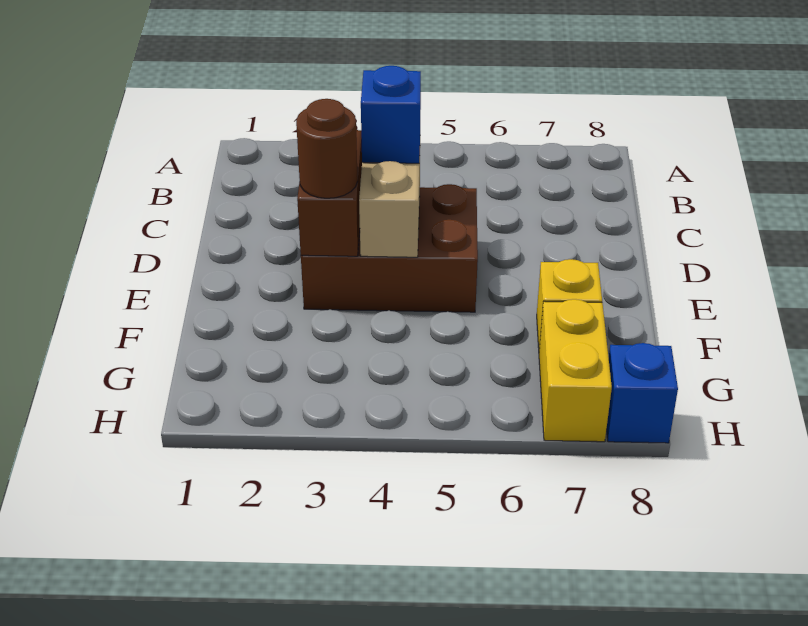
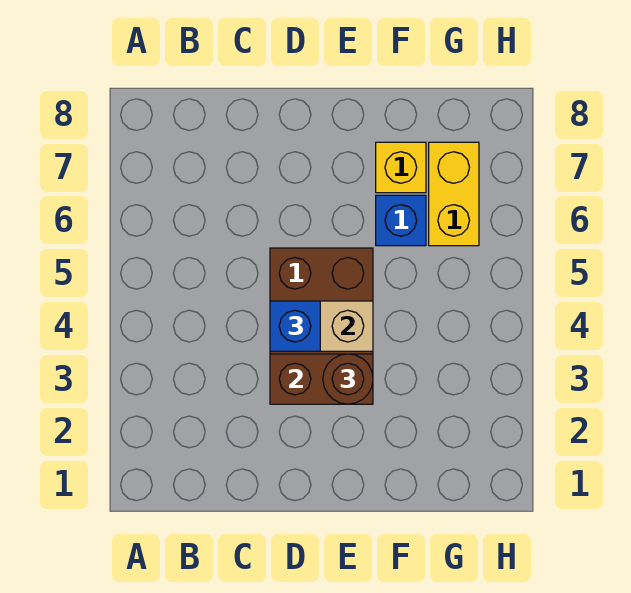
yellow brick G7:H7 level 1 -> yellow brick G6:G7 level 1
blue brick H8 level 1 -> blue brick F6 level 1

